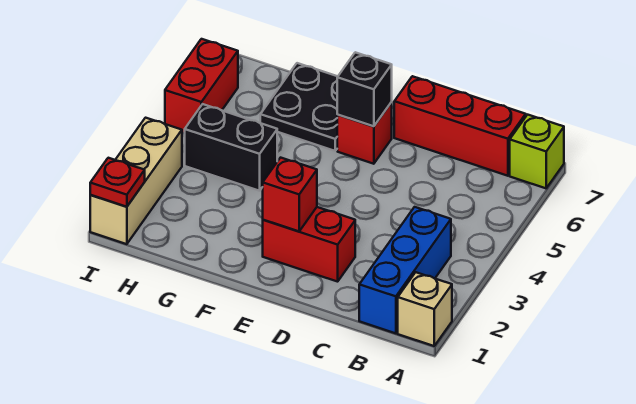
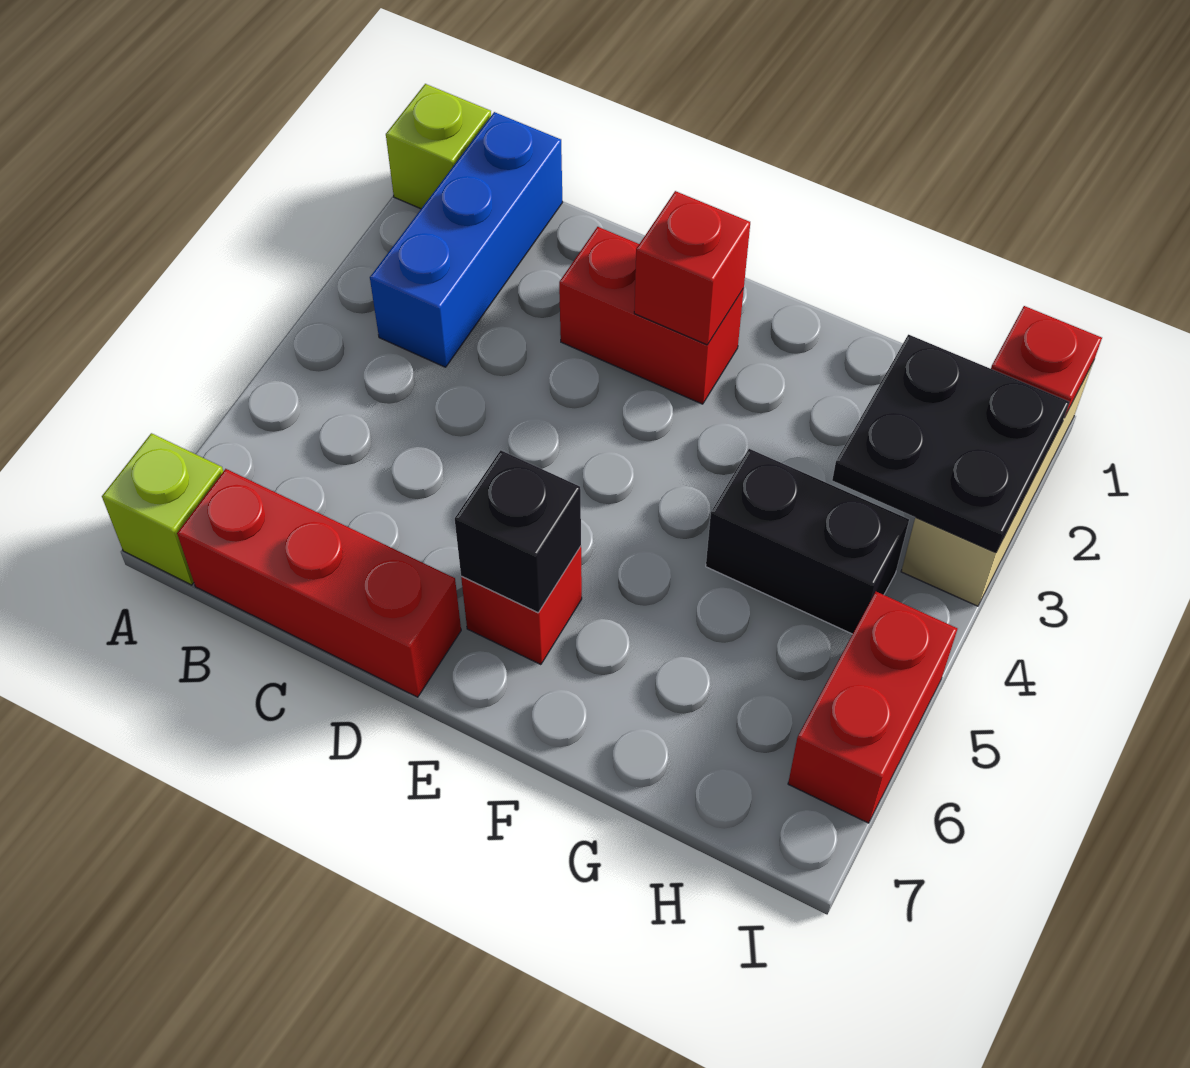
tan brick A1 level 1 -> lime brick A1 level 1
black plate F6:G7 level 1 -> black plate H2:I3 level 2

